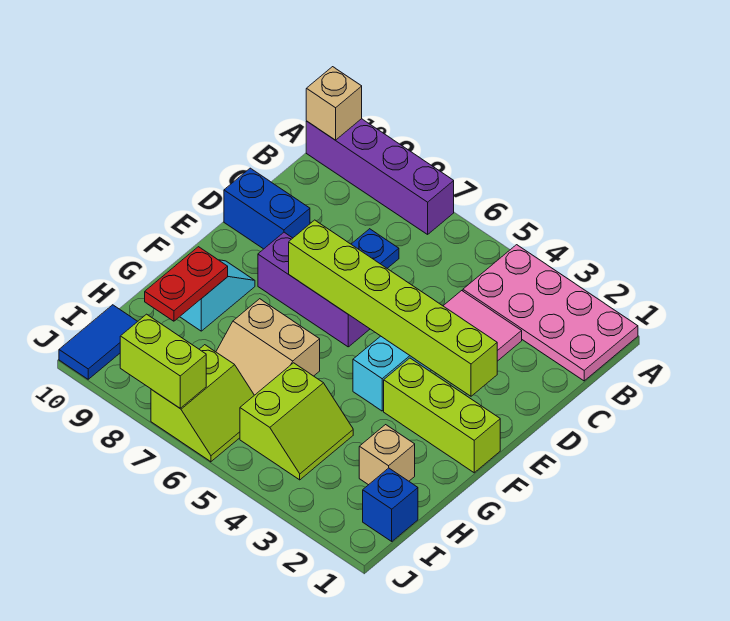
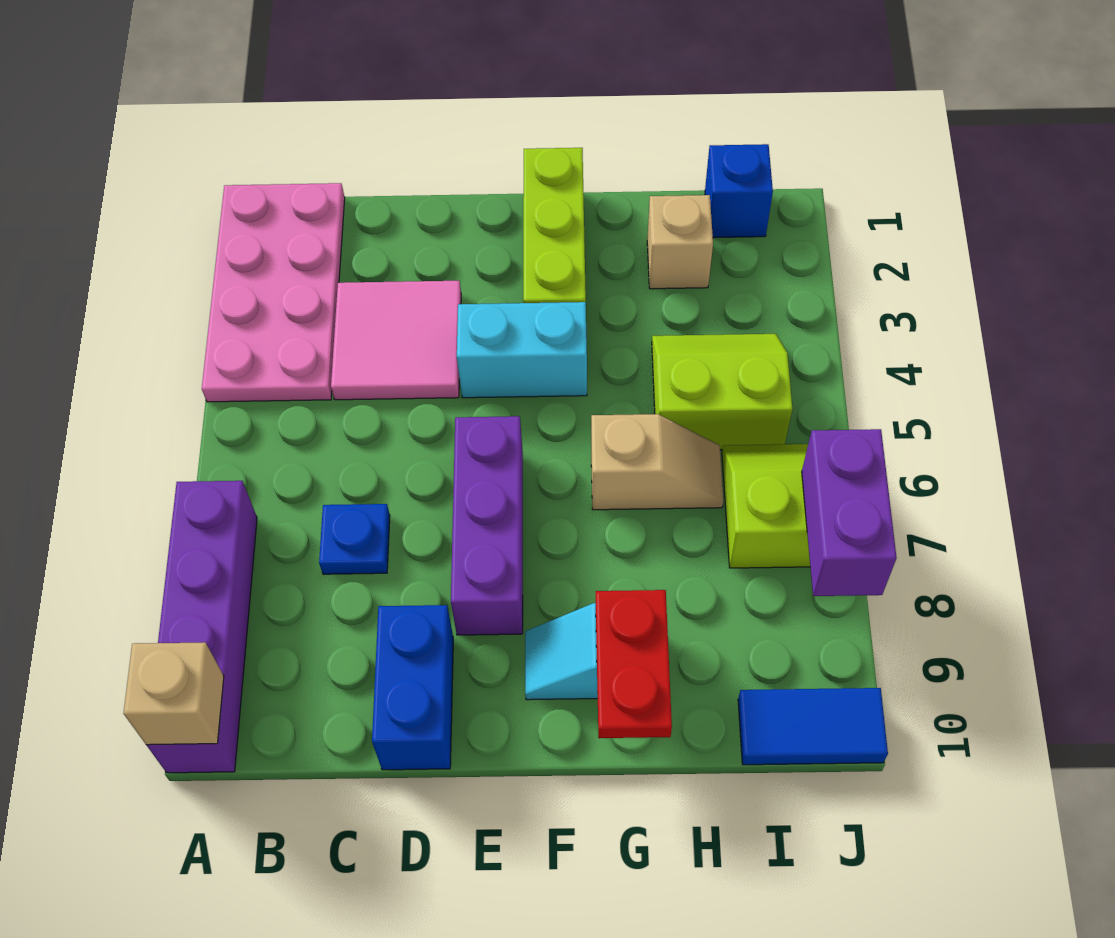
lime brick E2:E7 level 2 -> none
tan slope G6:H7 level 1 top G -> tan slope G6:H6 level 1 top G
red plate G9:H9 level 2 -> red plate G9:G10 level 2
lime brick J7:J8 level 2 -> purple brick J7:J8 level 2

